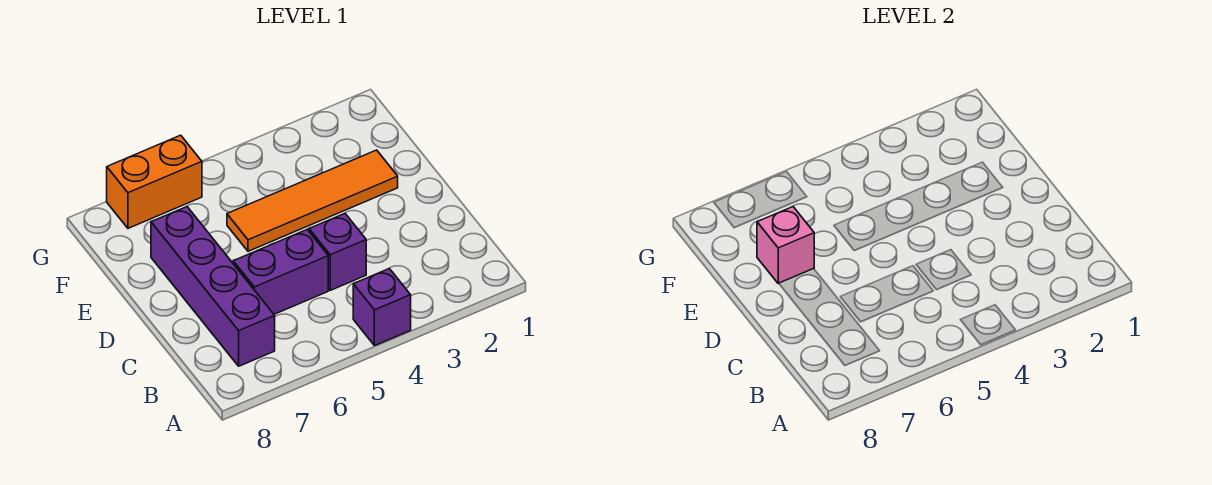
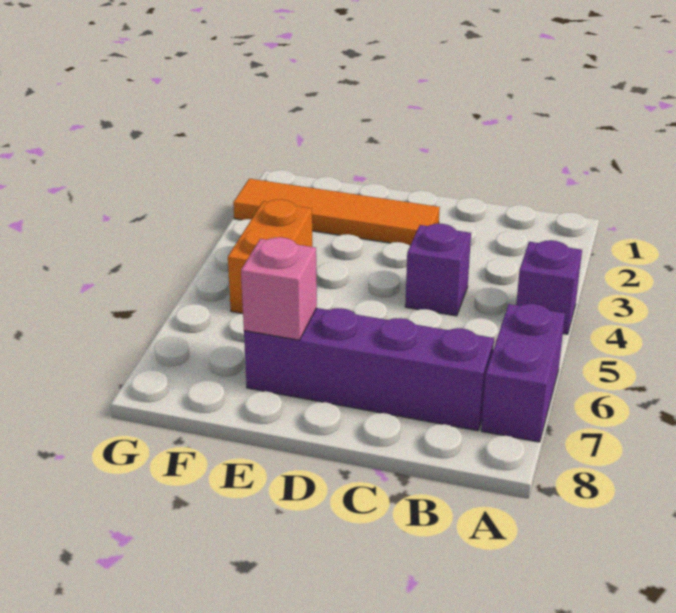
purple brick C5:C6 level 1 -> purple brick A6:A7 level 1
orange tile E2:E5 level 1 -> orange tile D2:G2 level 1
orange brick G6:G7 level 1 -> orange brick F4:F5 level 1

